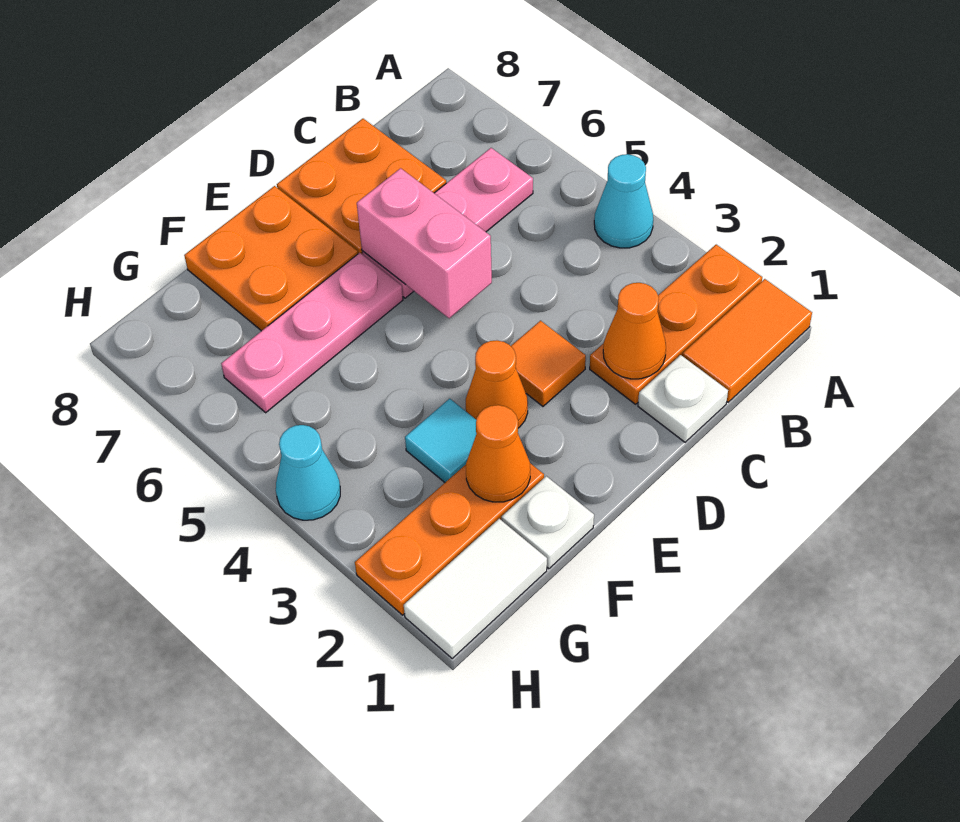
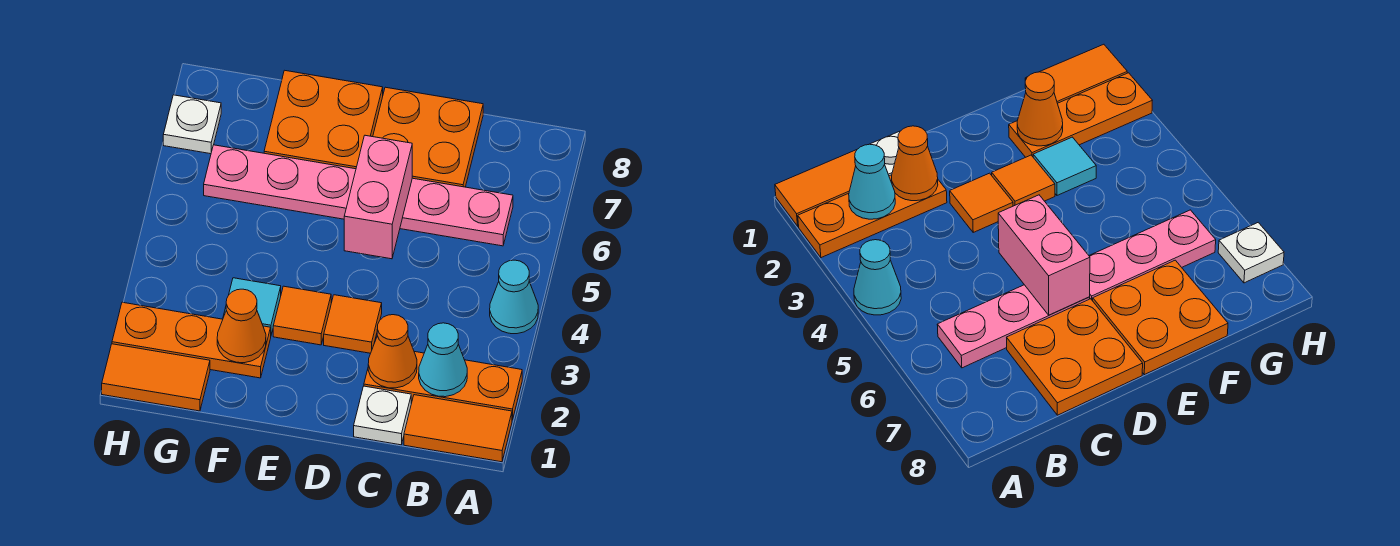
orange cone E3 level 1 -> orange tile E3 level 1
white plate F1 level 1 -> white plate H7 level 1
white tile G1:H1 level 1 -> orange tile G1:H1 level 1
cyan cone H4 level 1 -> cyan cone B2 level 2

